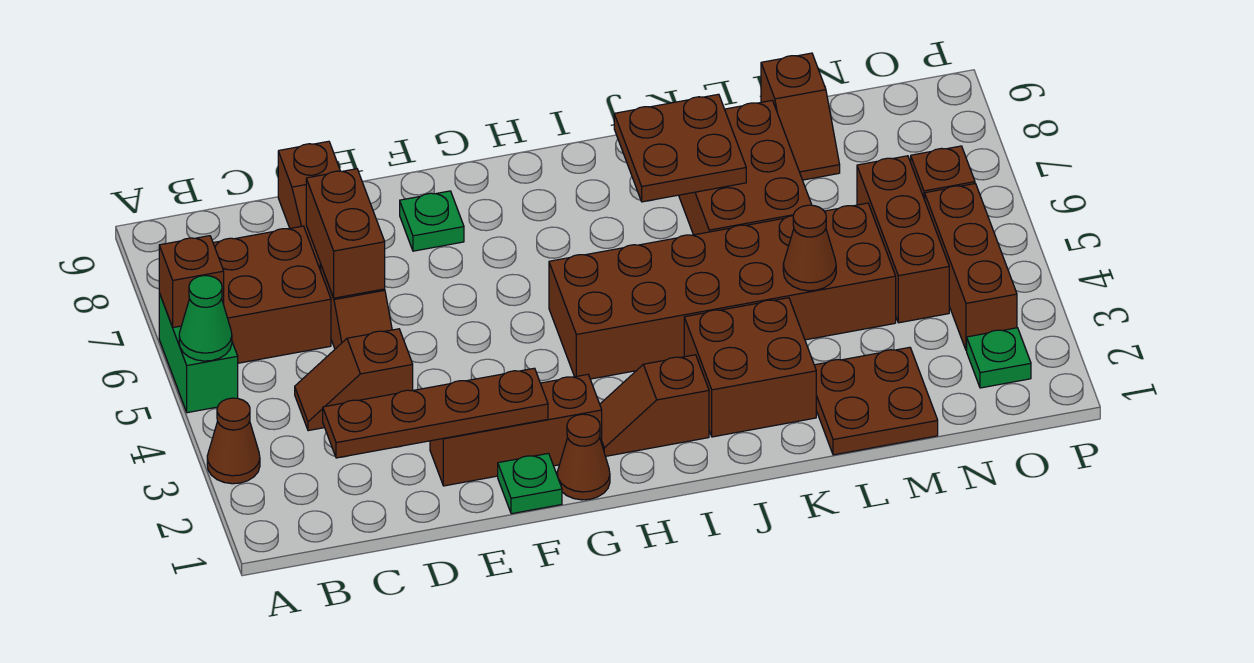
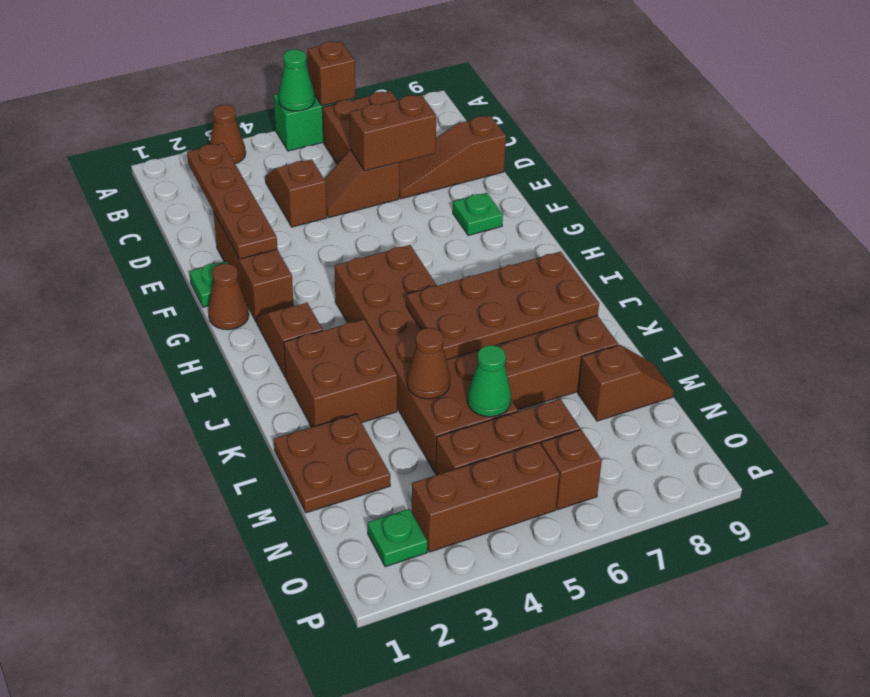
brown plate J7:K8 level 2 -> brown plate J5:K8 level 2
none -> green cone M5 level 2
brown slope M8:M9 level 1 top 9 -> brown slope M8:M9 level 1 top 8

